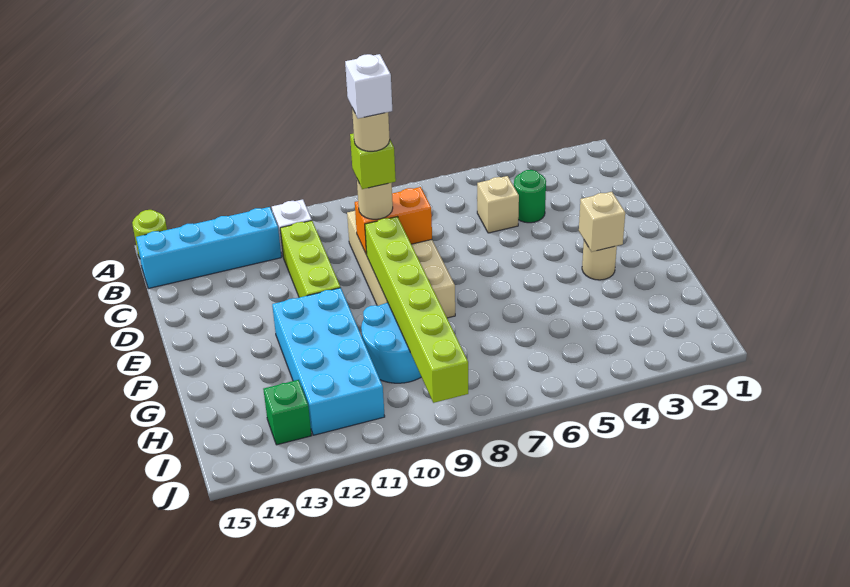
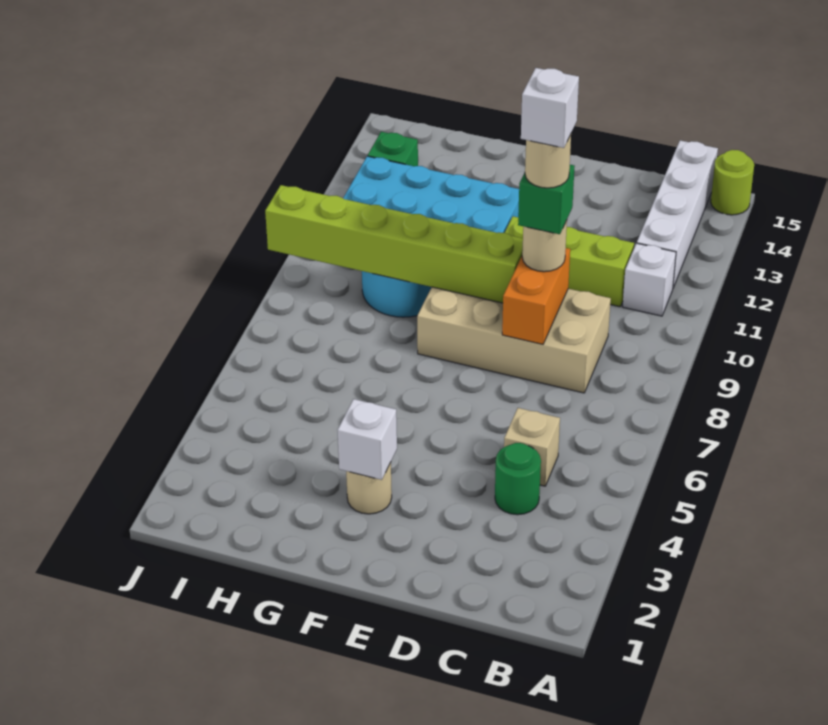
cyan brick B12:B15 level 1 -> white brick B12:B15 level 1
lime brick D9 level 4 -> green brick D9 level 4
tan brick F3 level 2 -> white brick F3 level 2

